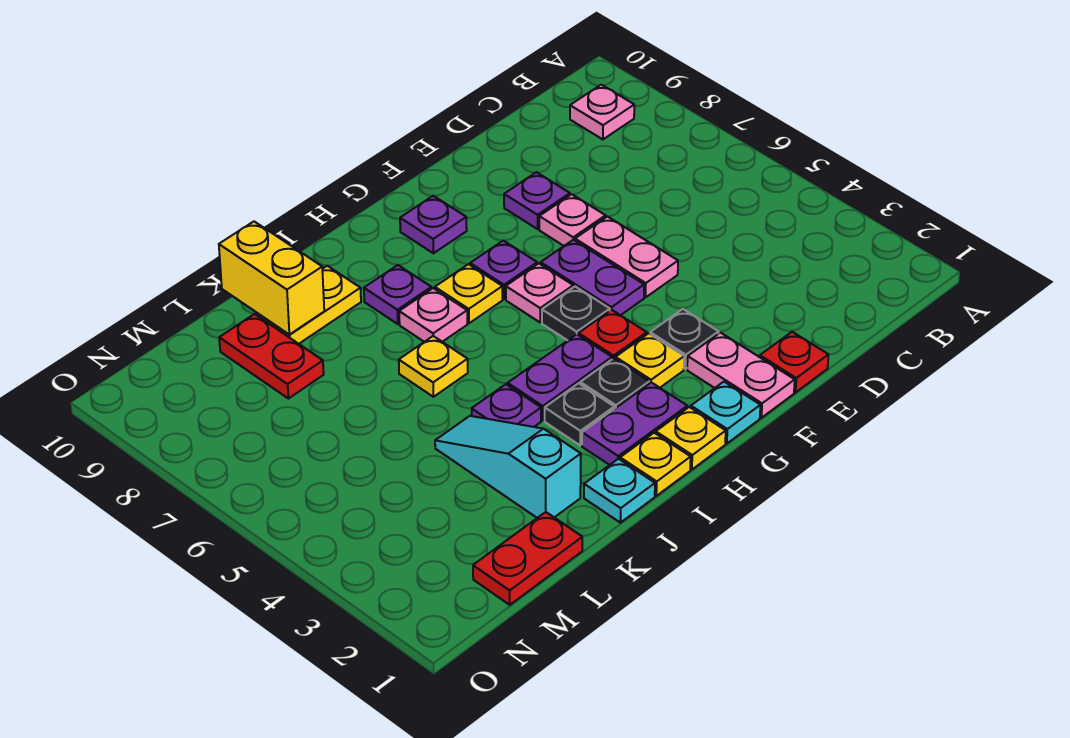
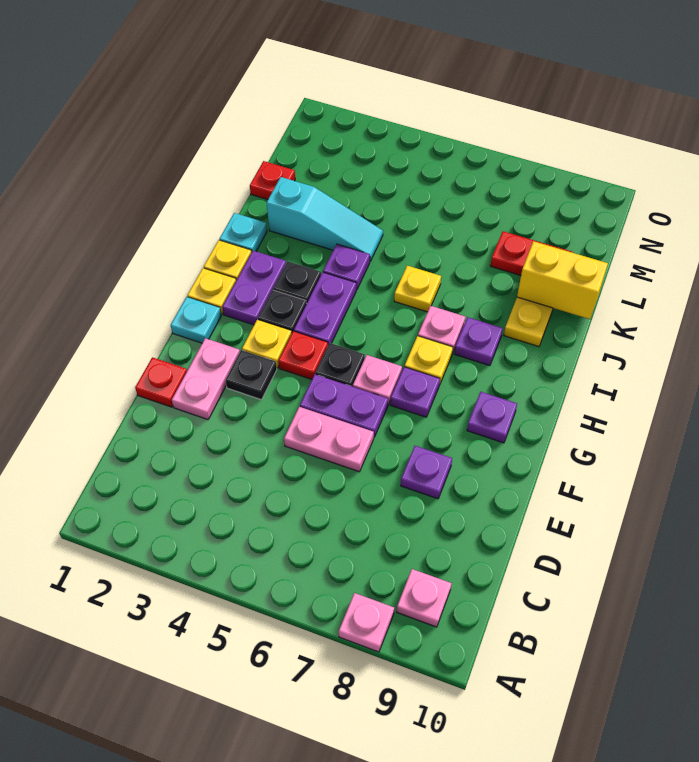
pink plate E7 level 1 -> pink plate A8 level 1
pink plate F1:F2 level 1 -> pink plate E2:F2 level 1
red plate L1:M1 level 1 -> red plate L1 level 1

